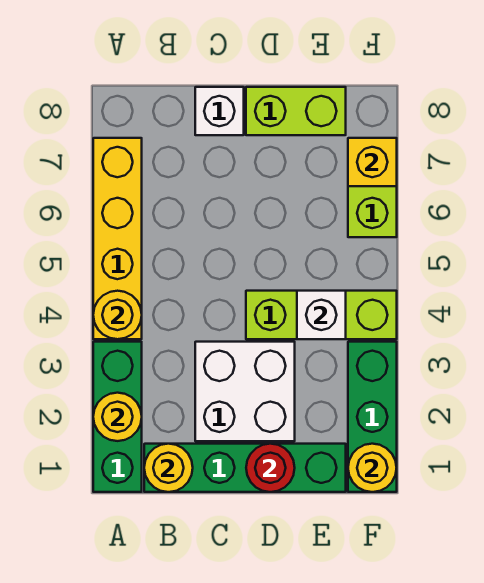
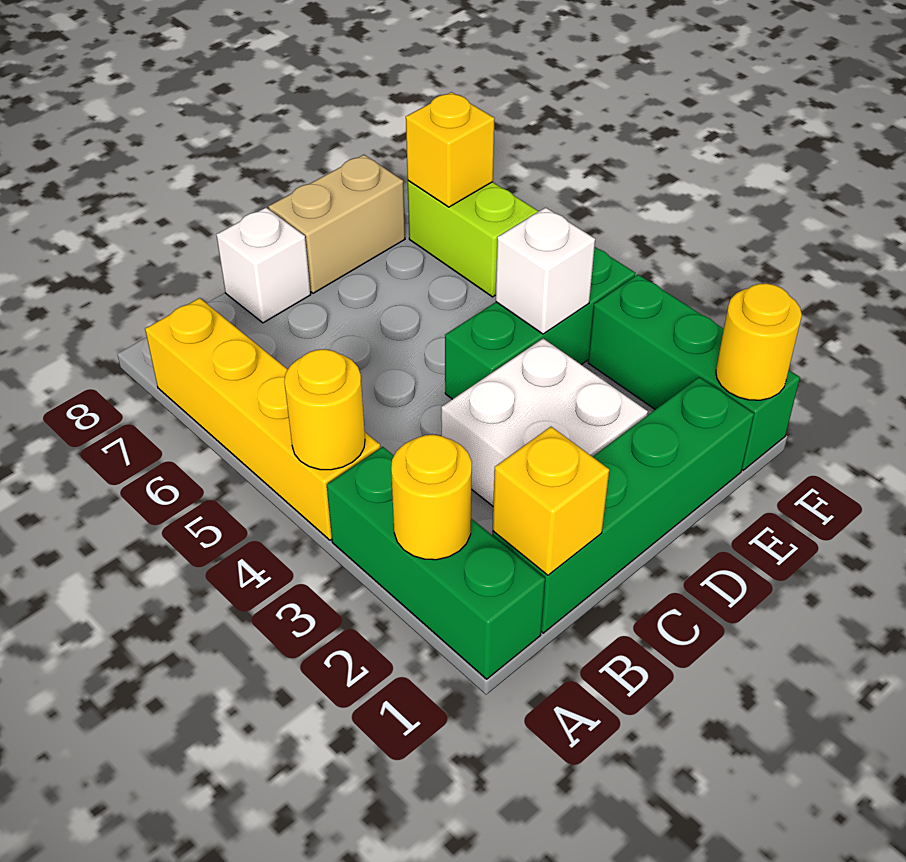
yellow round brick B1 level 2 -> yellow brick B1 level 2
red round brick D1 level 2 -> none
lime brick D4:F4 level 1 -> green brick D4:F4 level 1
lime brick D8:E8 level 1 -> tan brick D8:E8 level 1

